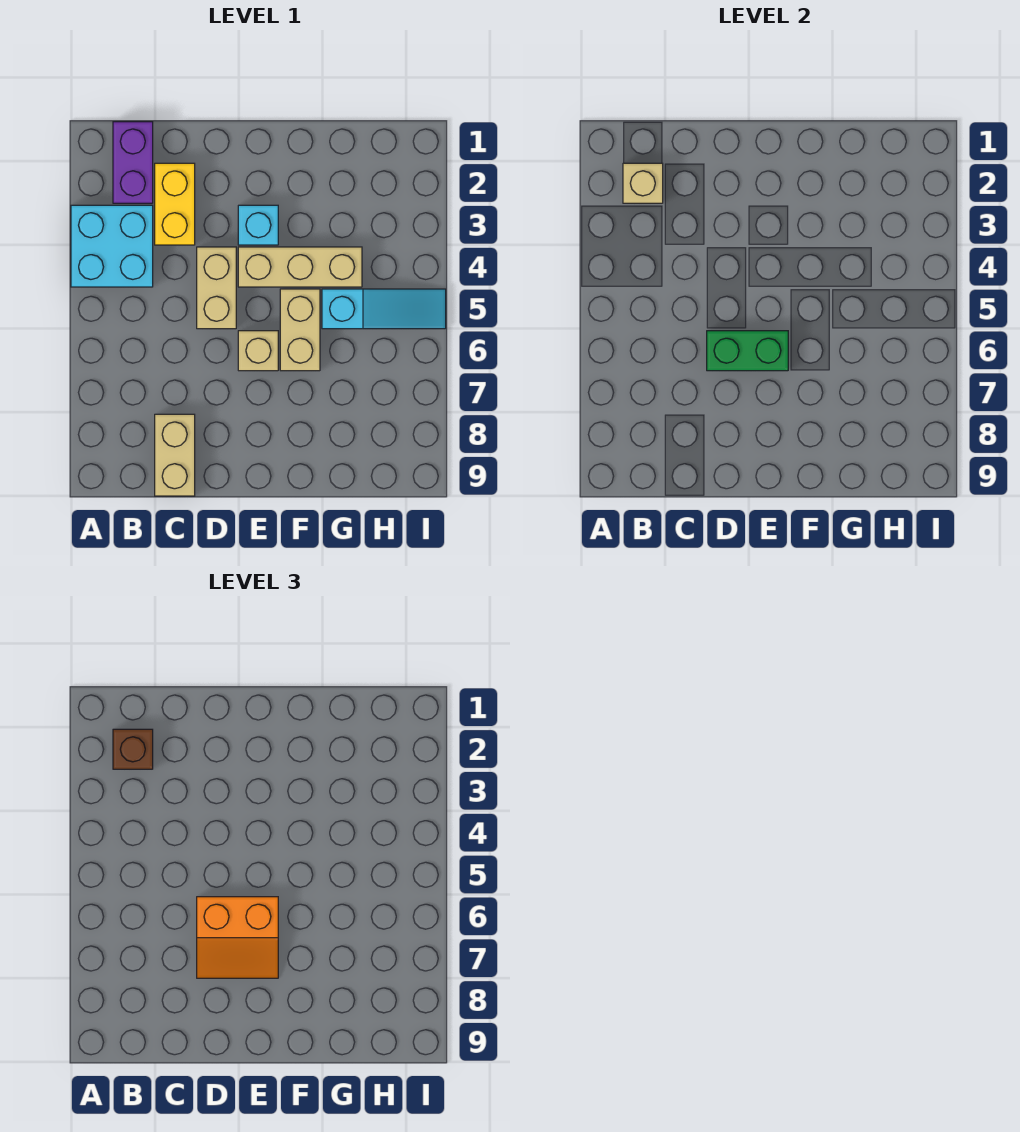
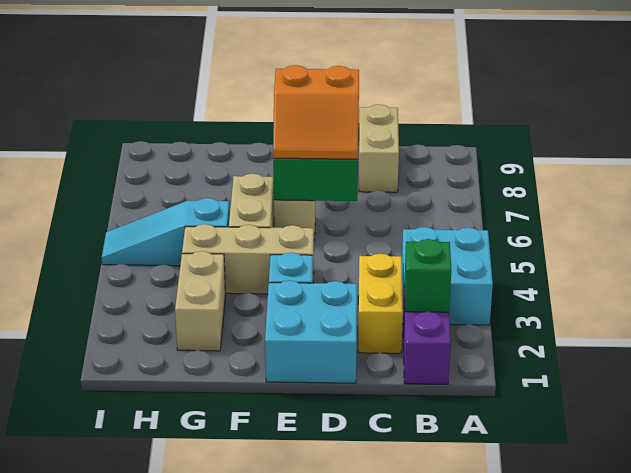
tan brick B2 level 2 -> green brick B2 level 2
brown brick B2 level 3 -> none
none -> cyan brick D1:E2 level 1
tan brick D4:D5 level 1 -> tan brick G2:G3 level 1
orange slope D6:E7 level 3 top 6 -> orange slope D6:E7 level 3 top 7

